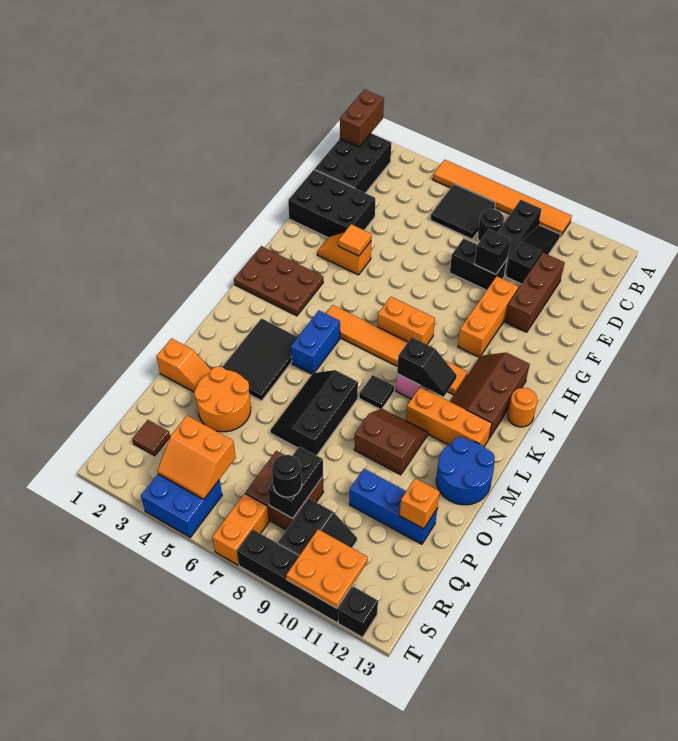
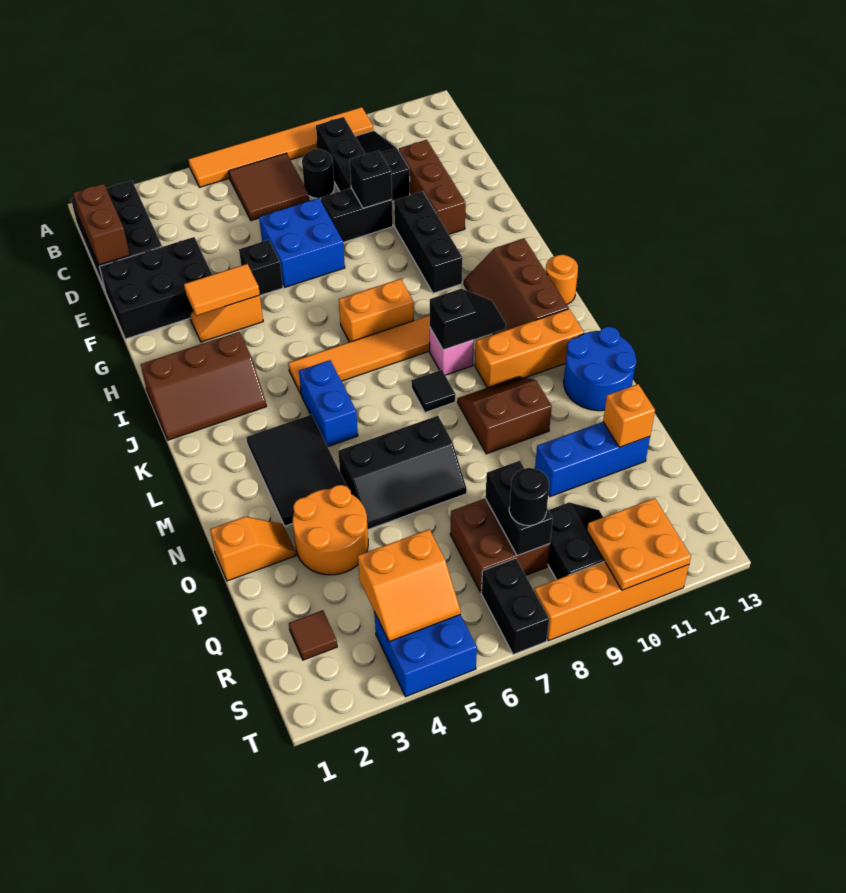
brown brick A1:B1 level 2 -> brown brick C1:D1 level 2
black tile B6:C7 level 1 -> brown tile B6:C7 level 1
none -> blue brick E6:F7 level 1
orange brick F10:H10 level 1 -> black brick F10:H10 level 1
orange tile G4 level 2 -> orange tile G3:G4 level 2
brown plate I1:J3 level 1 -> brown slope I1:J3 level 1 top I
black slope M6:O7 level 1 top 7 -> black slope N5:O7 level 1 top N
orange brick S7:T7 level 1 -> black brick S7:T7 level 1
black brick T8:T11 level 1 -> orange brick T8:T11 level 1
black brick T12 level 1 -> black brick F5 level 1

